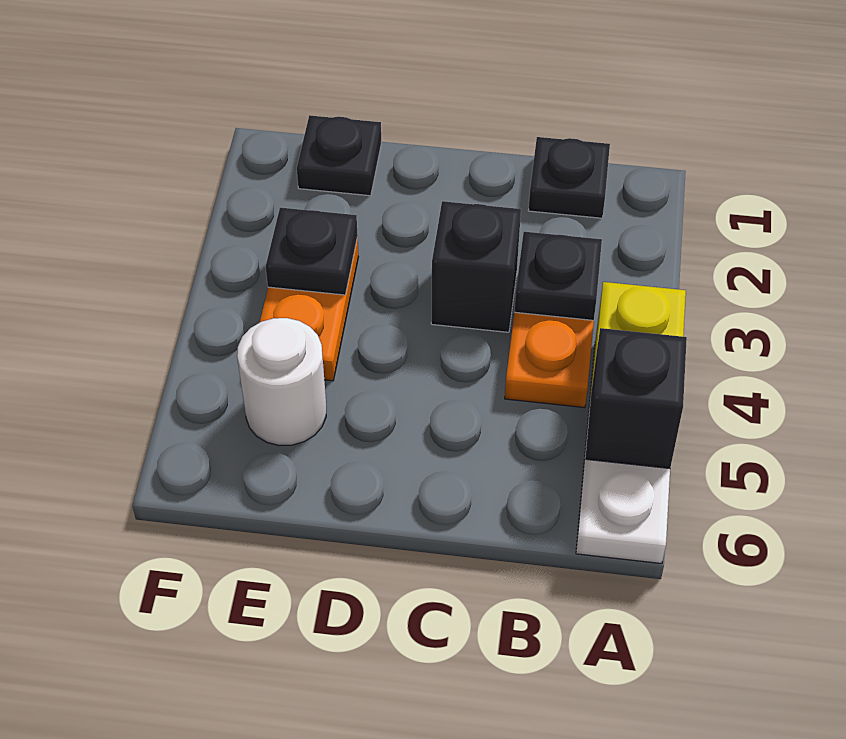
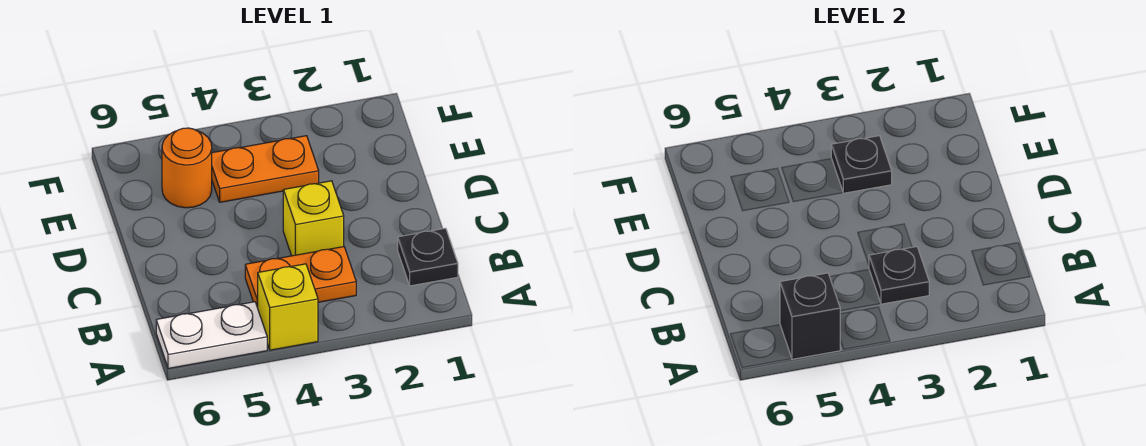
black brick C3 level 1 -> yellow brick C3 level 1
black plate E1 level 1 -> none
white round brick E5 level 1 -> orange round brick E5 level 1

